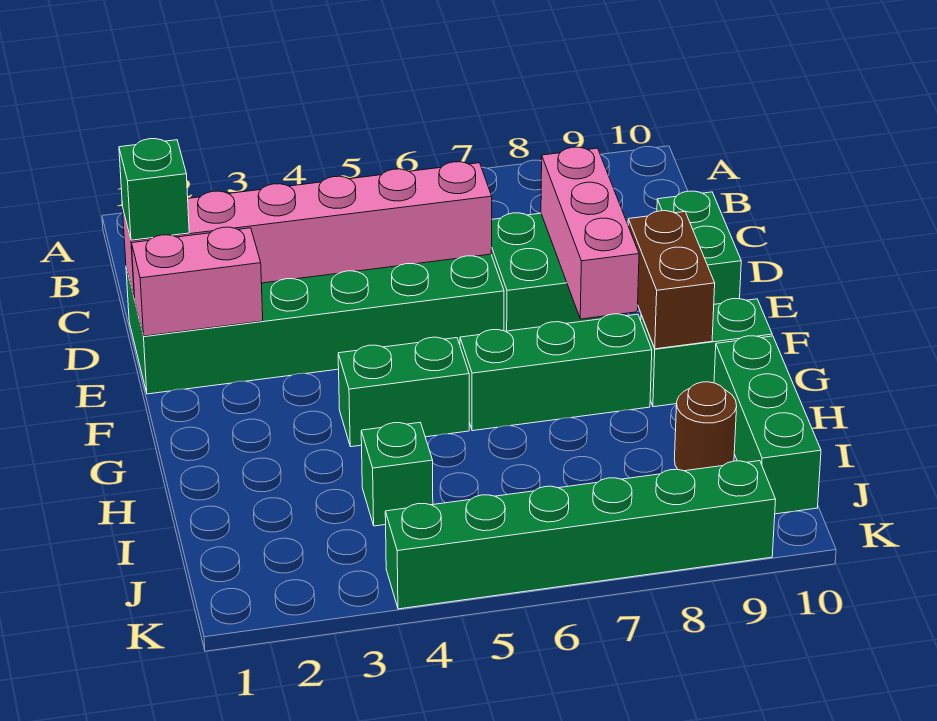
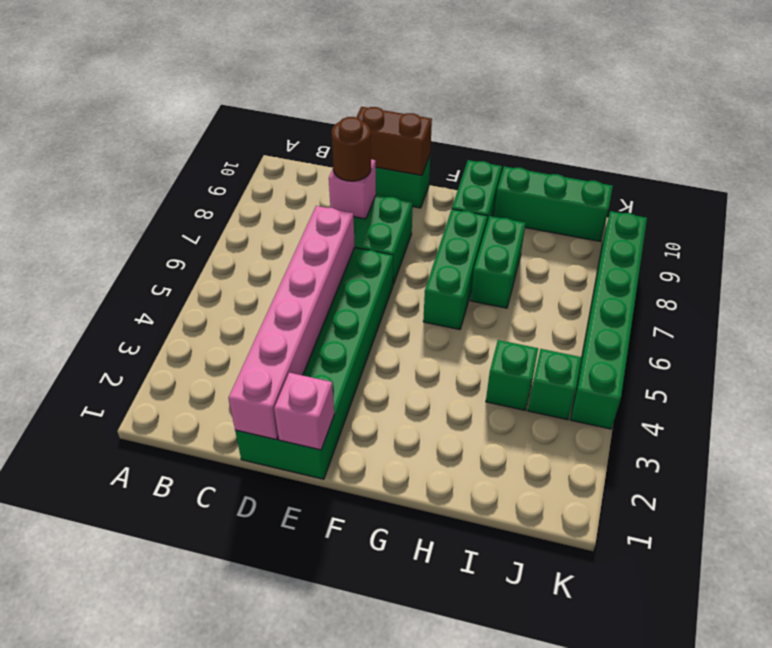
green brick D1 level 3 -> green brick J4 level 1
pink brick D8:F8 level 2 -> pink brick D8 level 2
pink brick E1:E2 level 2 -> pink brick E1 level 2
brown brick F9:G9 level 2 -> brown brick D10:E10 level 2
green brick G4:G5 level 1 -> green brick H7:H8 level 1
brown round brick I9 level 1 -> brown round brick D8 level 3

